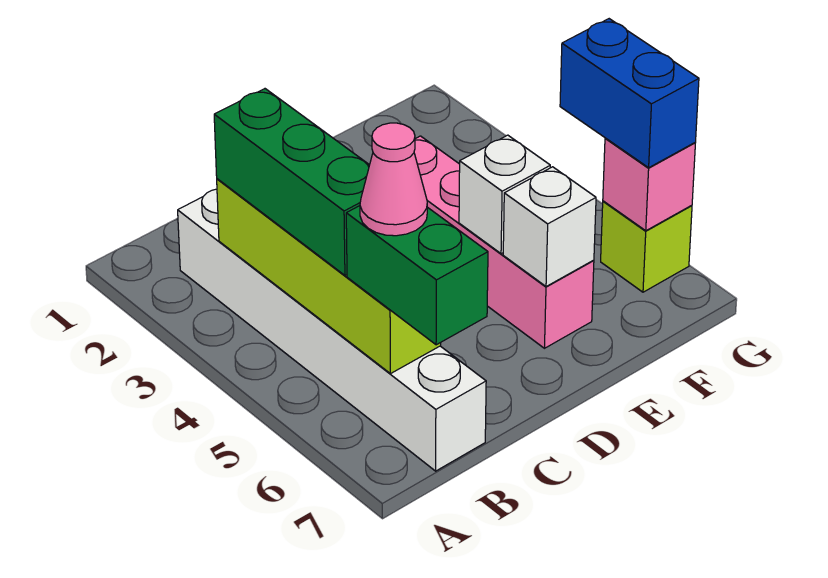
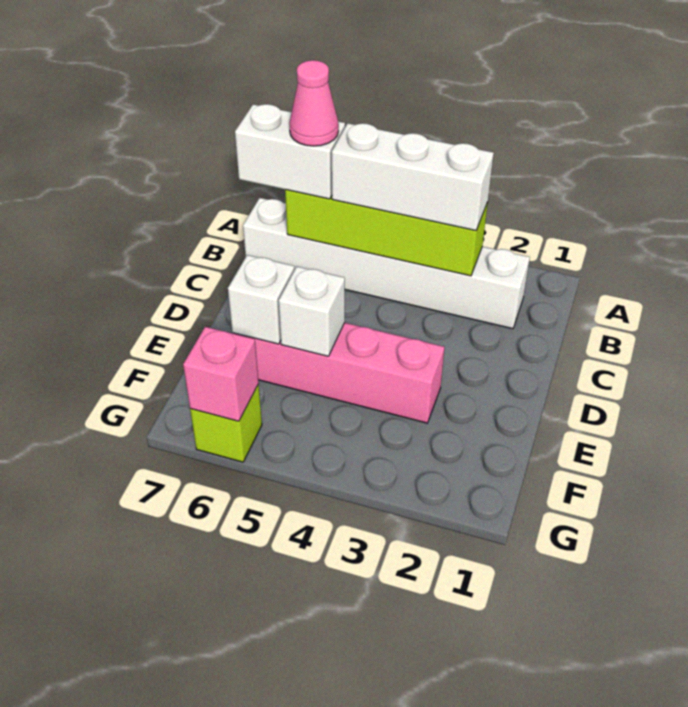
green brick B3:B5 level 3 -> white brick B3:B5 level 3
green brick B6:B7 level 3 -> white brick B6:B7 level 3
blue brick G5:G6 level 3 -> none

